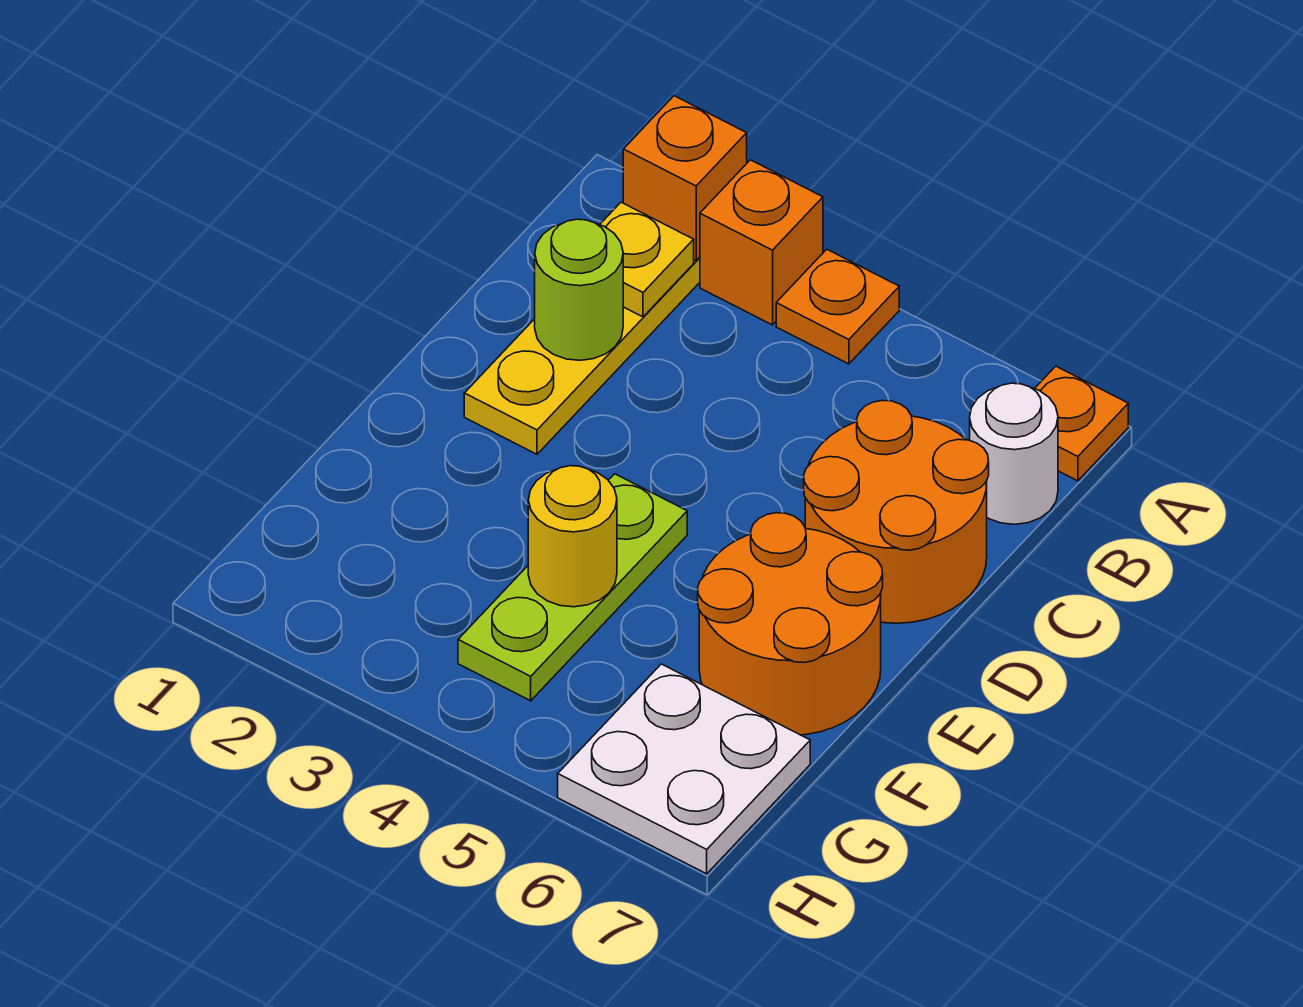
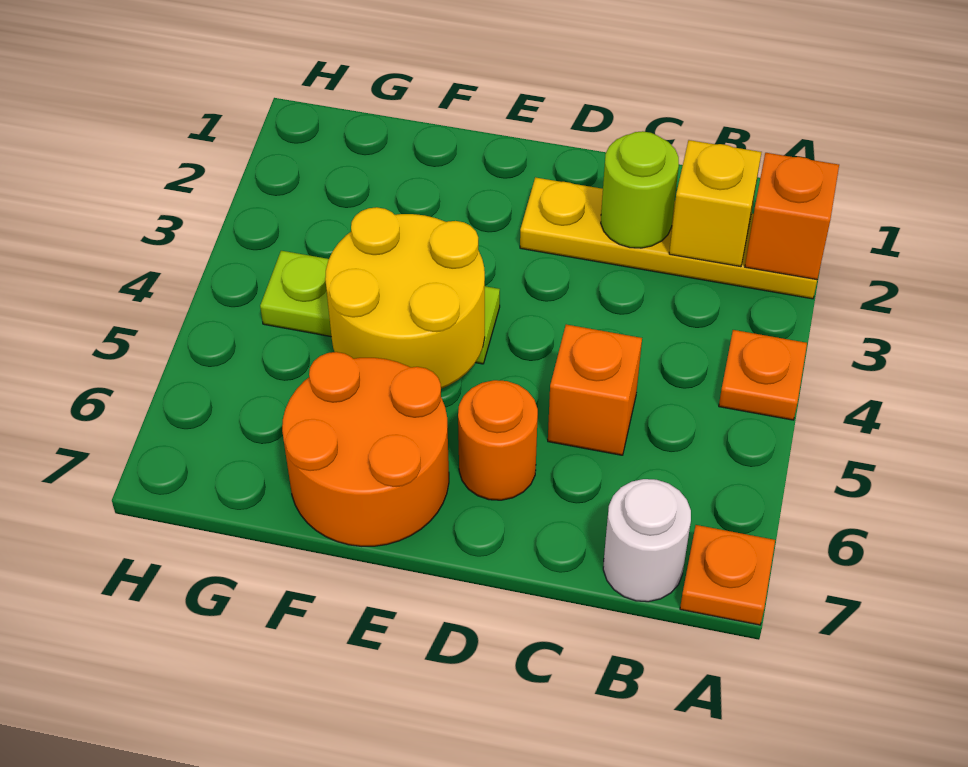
orange brick A3 level 1 -> orange brick C5 level 1
yellow plate B2 level 2 -> yellow brick B2 level 2
orange round brick C6:D7 level 1 -> orange round brick D6 level 1
yellow round brick F4 level 2 -> yellow round brick E4:F5 level 2
white plate G6:H7 level 1 -> none

